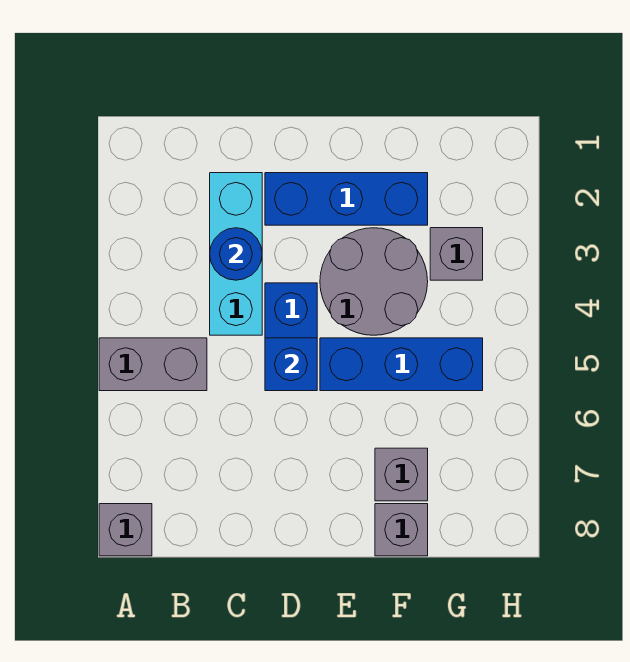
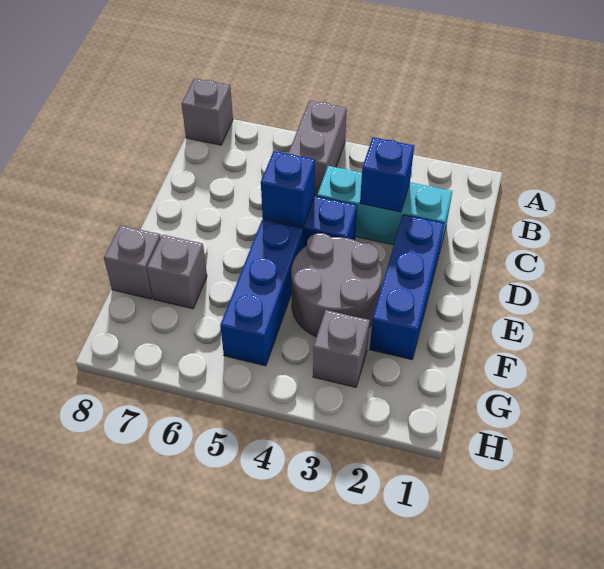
blue round brick C3 level 2 -> blue brick C3 level 2

